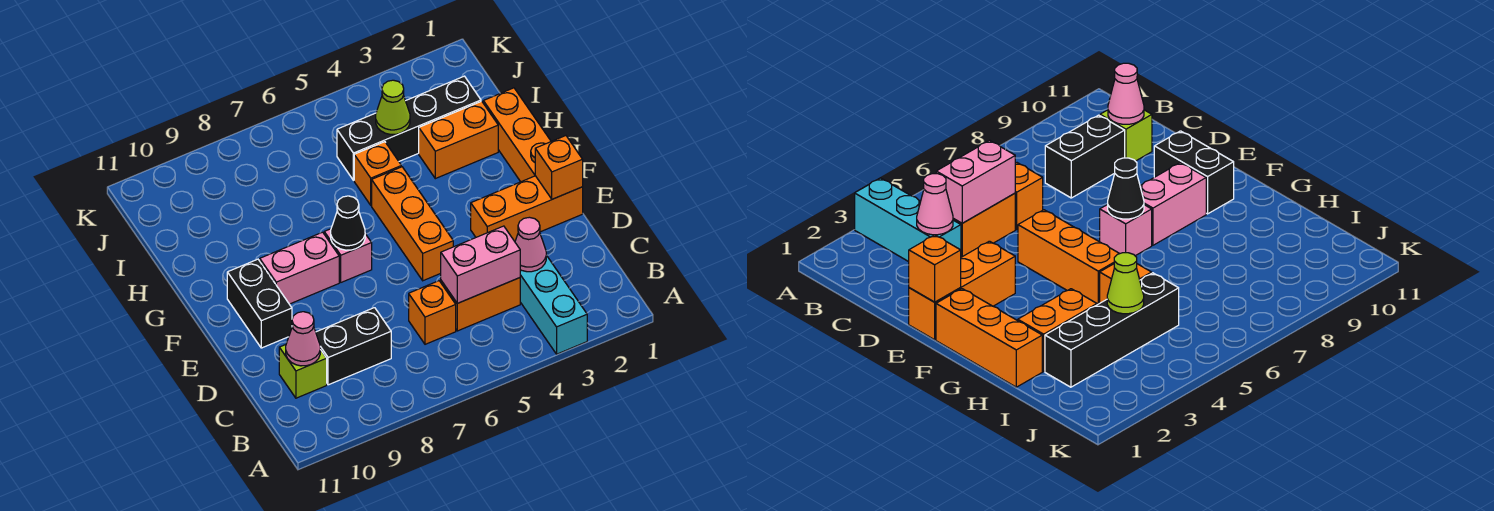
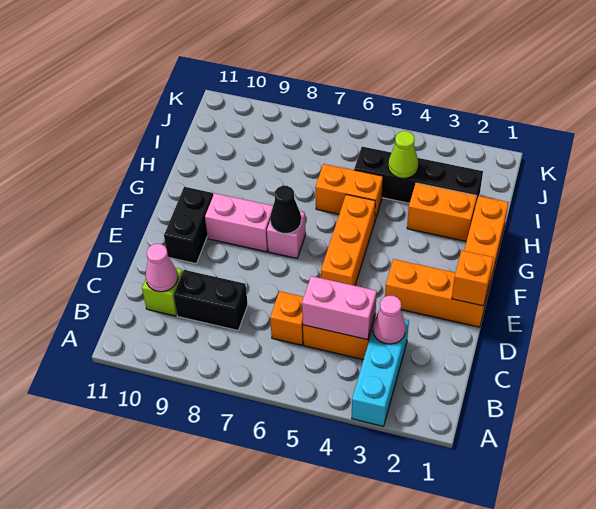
orange brick H5 level 1 -> orange brick H5:H6 level 1

